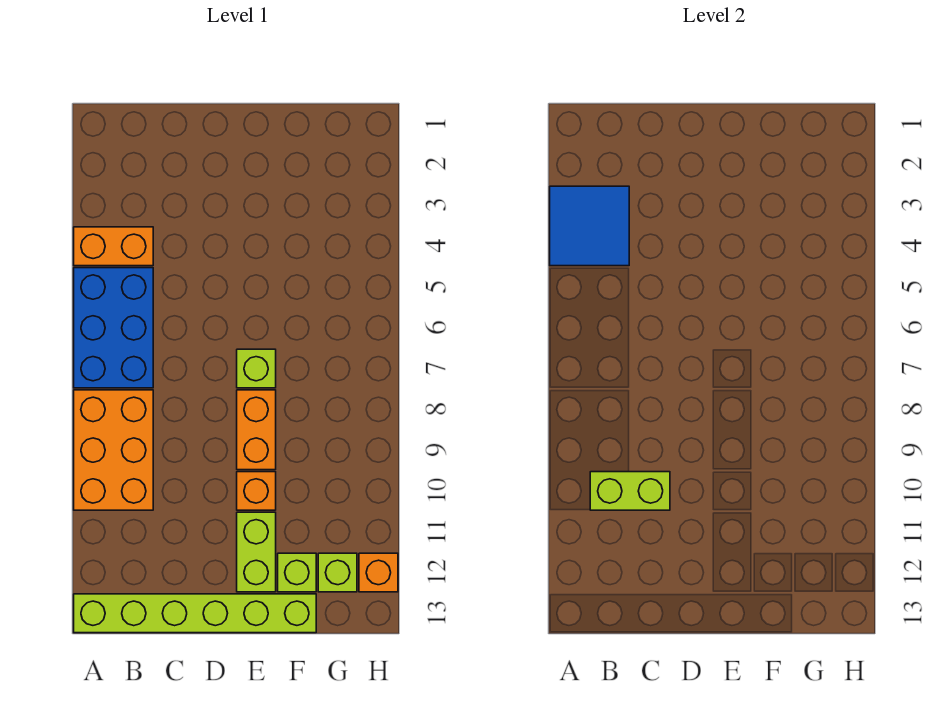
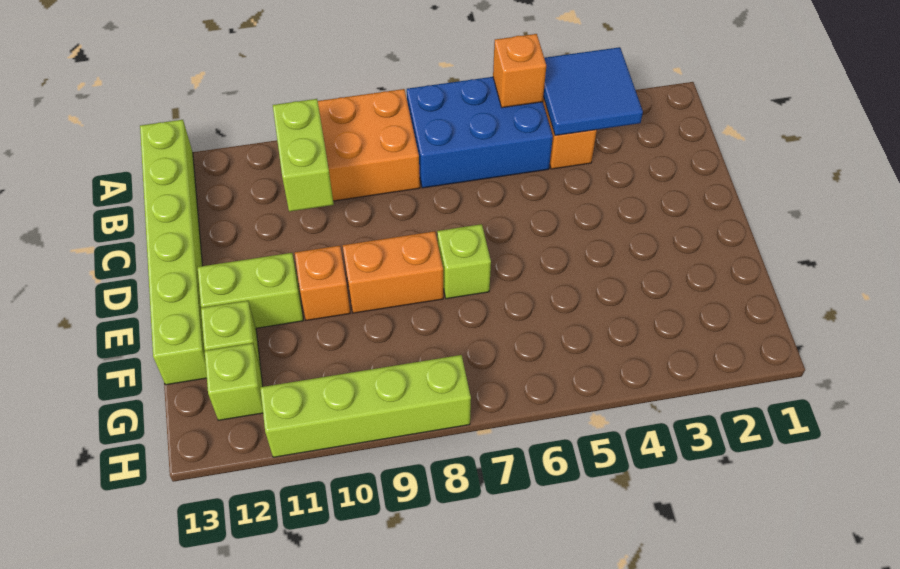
none -> lime brick H8:H11 level 1
orange brick H12 level 1 -> orange brick A5 level 2

